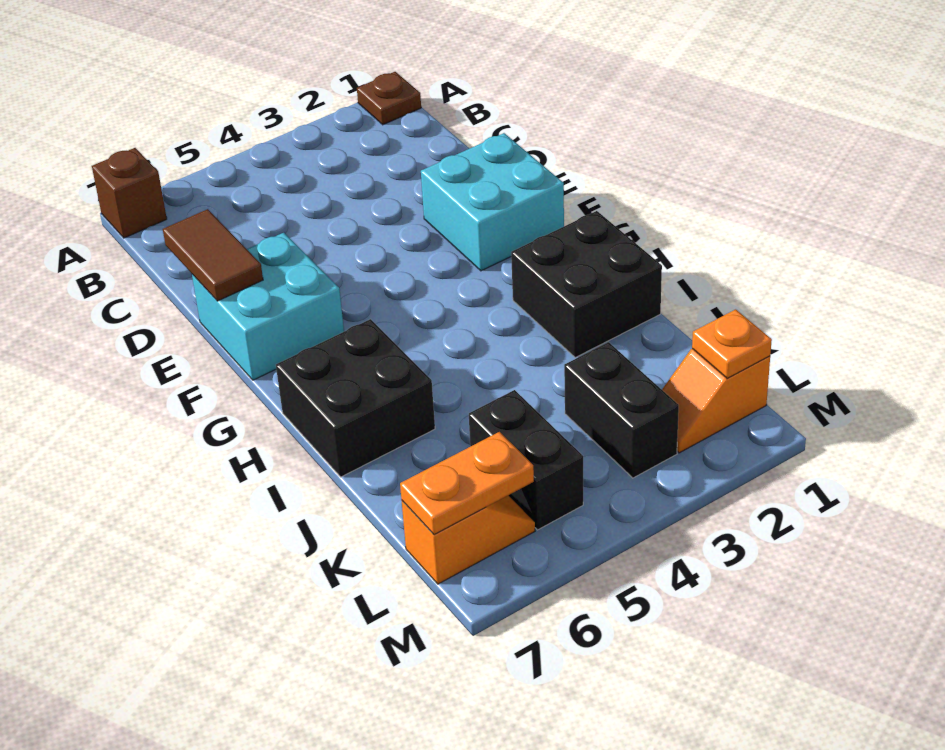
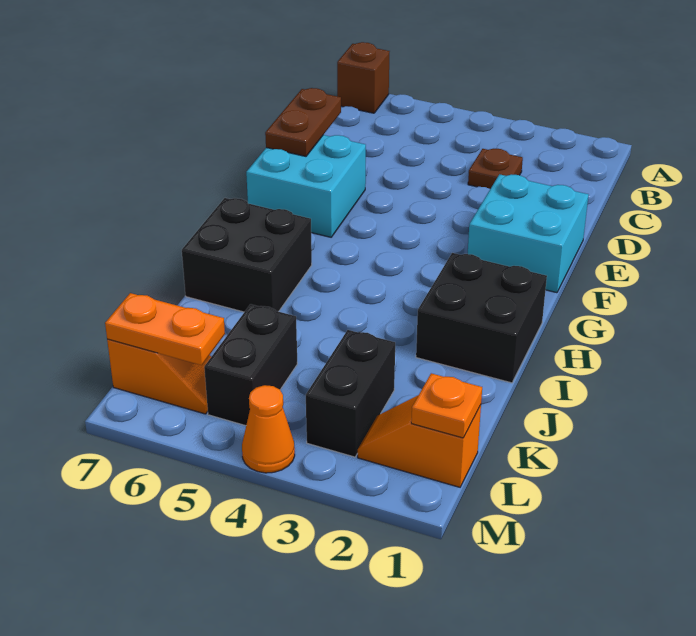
brown plate A1 level 1 -> brown plate C3 level 1
brown tile D7:E7 level 2 -> brown plate D7:E7 level 2
none -> orange cone M4 level 1

